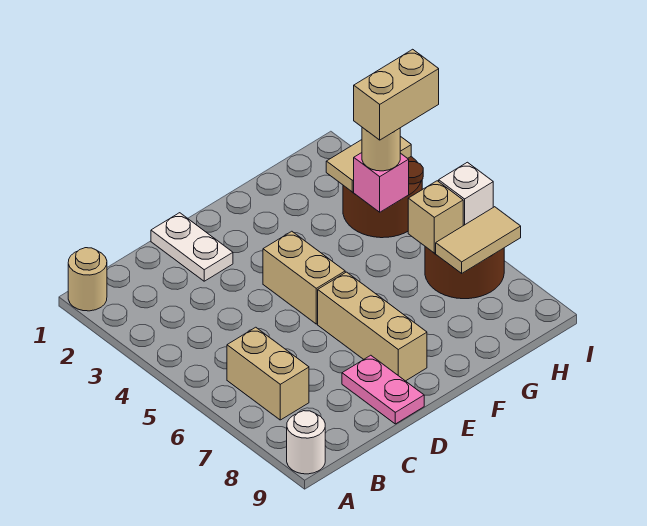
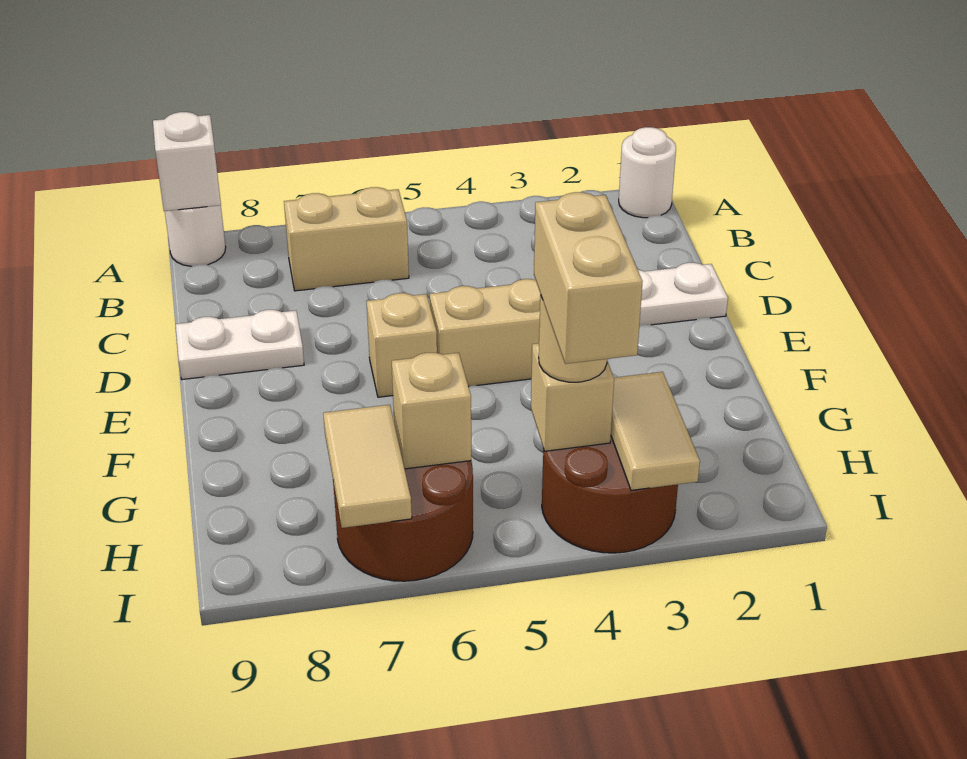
tan round brick A1 level 1 -> white round brick A1 level 1
pink plate D8:D9 level 1 -> white plate D8:D9 level 1
tan brick E6:E8 level 1 -> tan brick E6 level 1
pink brick H4 level 2 -> tan brick H4 level 2
white brick I6 level 2 -> white brick A9 level 2

